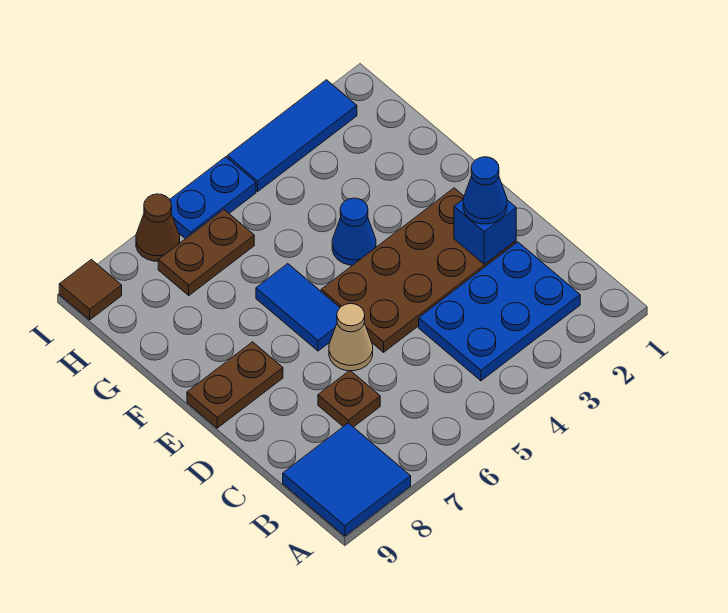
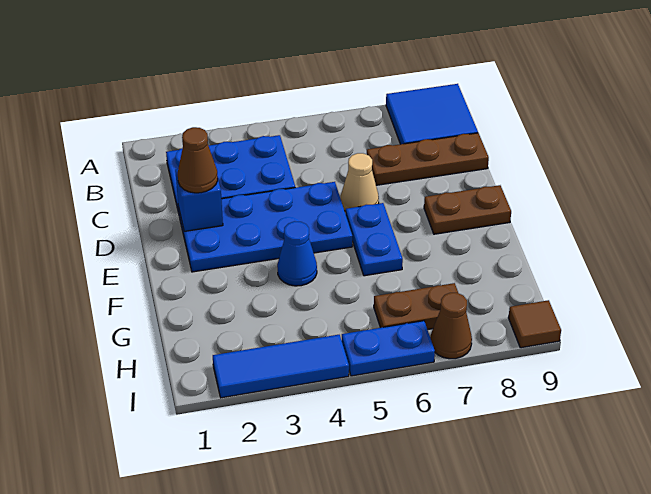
brown plate C7 level 1 -> brown plate C7:C9 level 1
brown plate D2:E5 level 1 -> blue plate D2:E5 level 1
blue cone D2 level 3 -> brown cone D2 level 3
blue tile E6:F6 level 1 -> blue plate E6:F6 level 1

